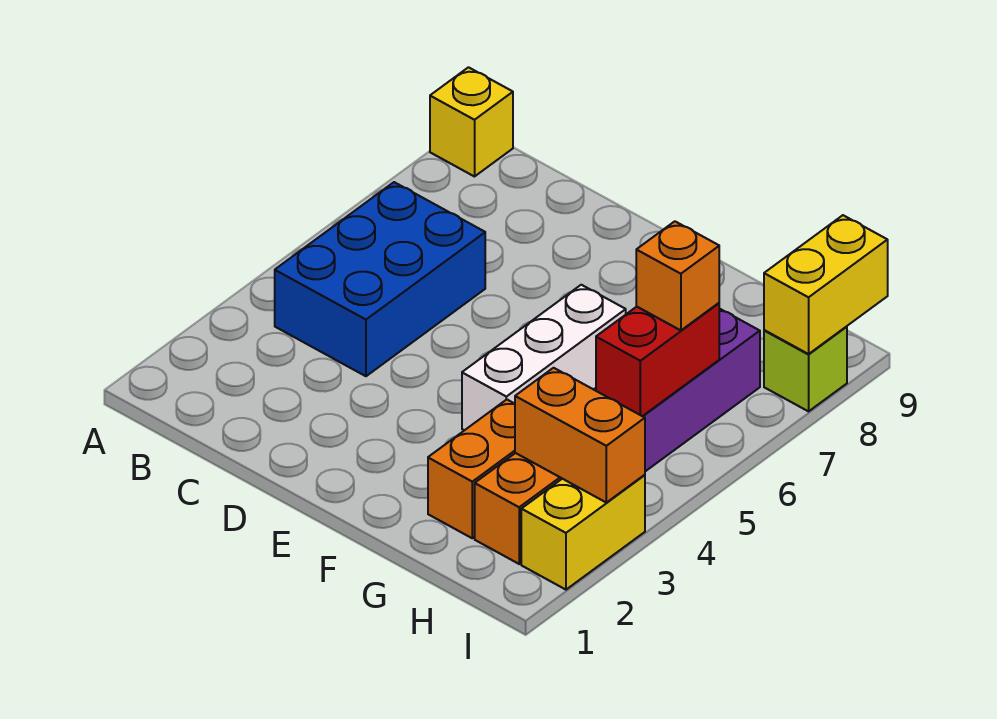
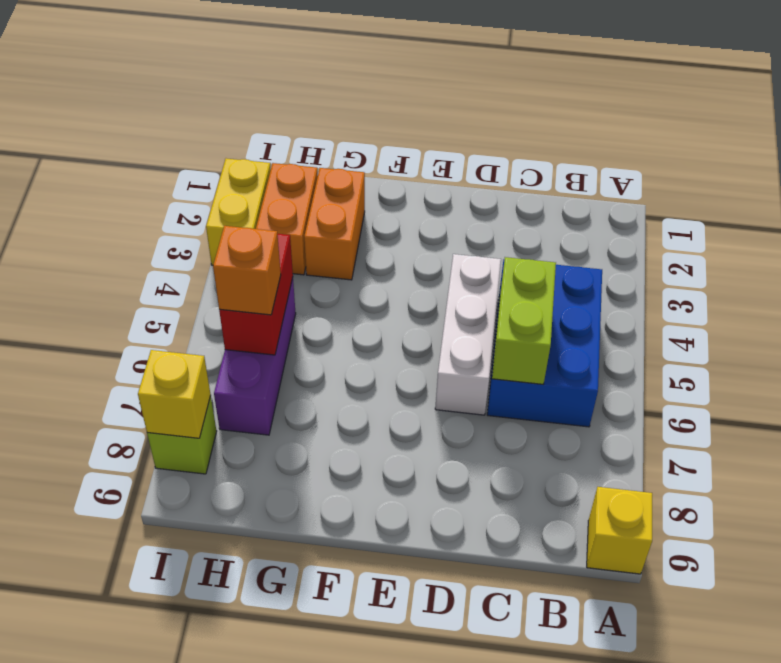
none -> lime brick C5:C6 level 2
white brick F4:F6 level 1 -> white brick D4:D6 level 1
orange brick H3:I3 level 2 -> none
yellow brick I8:I9 level 2 -> yellow brick I8 level 2

